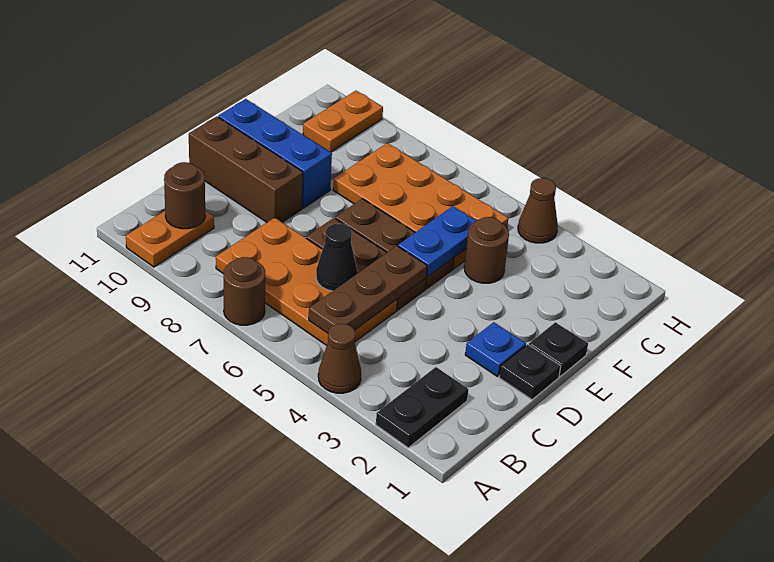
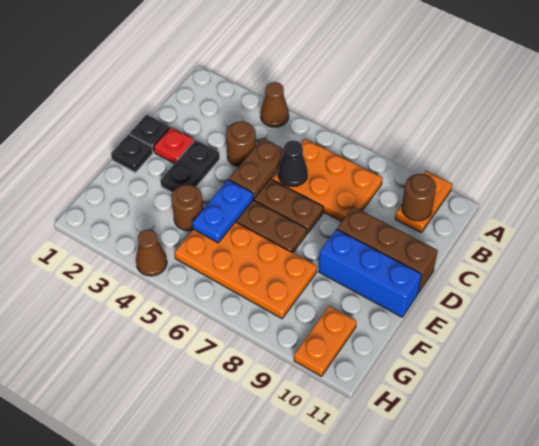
black plate A2:B2 level 1 -> black plate D3:E3 level 1
brown round brick A7 level 1 -> brown round brick C4 level 1
orange plate B5:C8 level 1 -> orange plate B6:C8 level 1
brown plate B5:D5 level 2 -> brown plate C5:D5 level 2
blue plate D2 level 1 -> red plate D2 level 1

